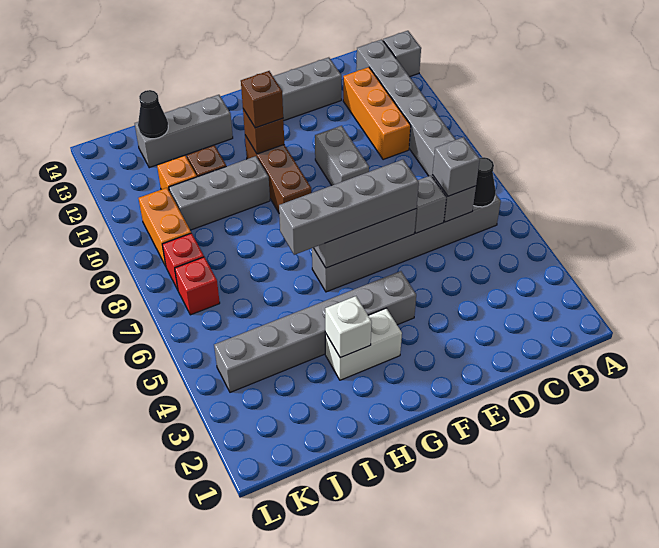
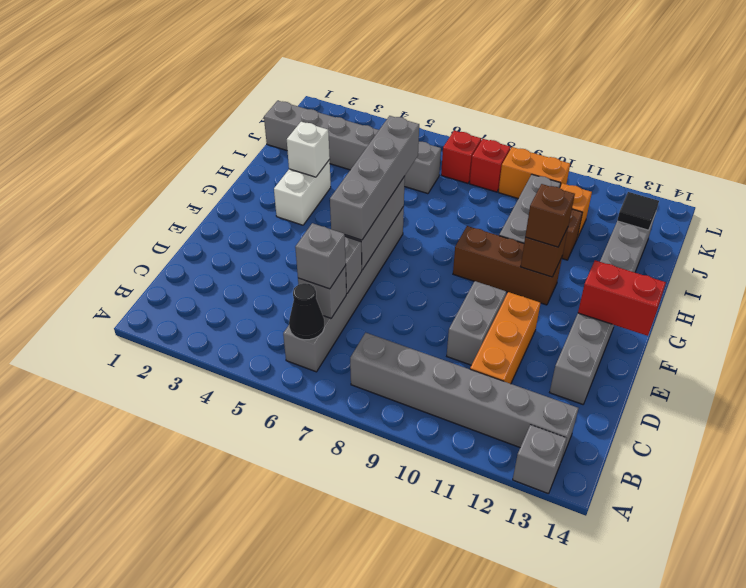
orange brick C10:C12 level 1 -> orange brick C11:E11 level 1
grey brick E9:E10 level 1 -> grey brick D10:E10 level 1
grey brick F4:K4 level 1 -> grey brick J1:J6 level 1
none -> red brick F13:F14 level 2
black cone J13 level 2 -> black tile J13 level 2

